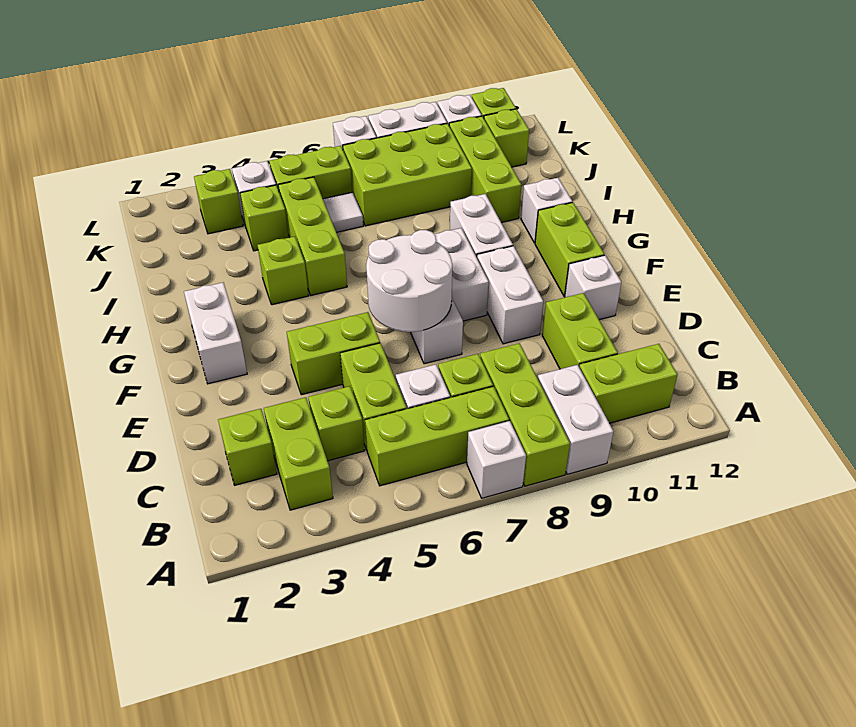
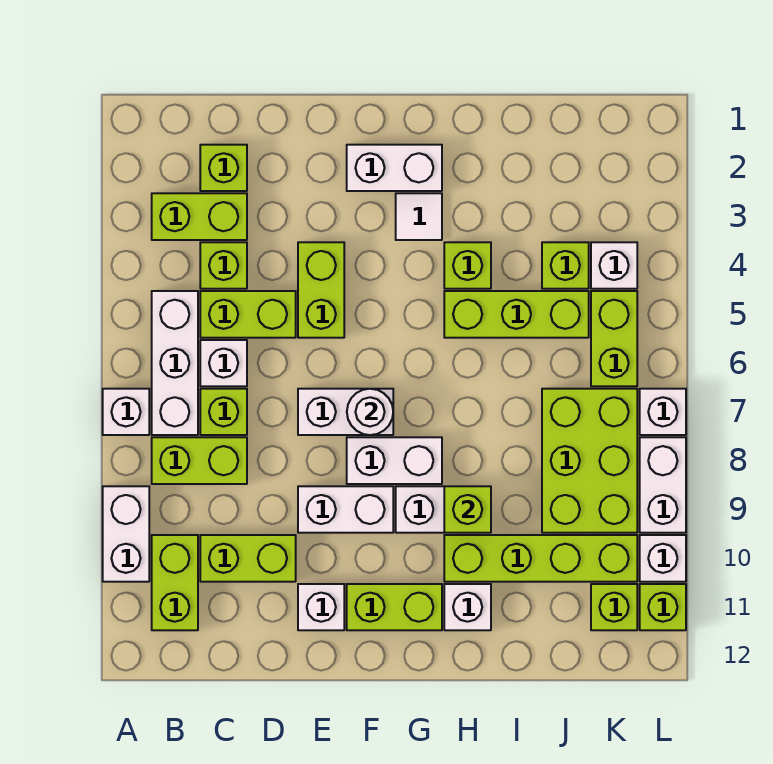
lime brick A8:C8 level 1 -> lime brick B8:C8 level 1
white brick A9:B9 level 1 -> white brick A9:A10 level 1
lime brick B5:B7 level 1 -> white brick B5:B7 level 1
white round brick E6:F7 level 2 -> white round brick F7 level 2
lime brick I10:K10 level 1 -> lime brick H10:K10 level 1
white tile J6 level 1 -> white tile G3 level 1
lime brick K3 level 1 -> lime brick H9 level 2

